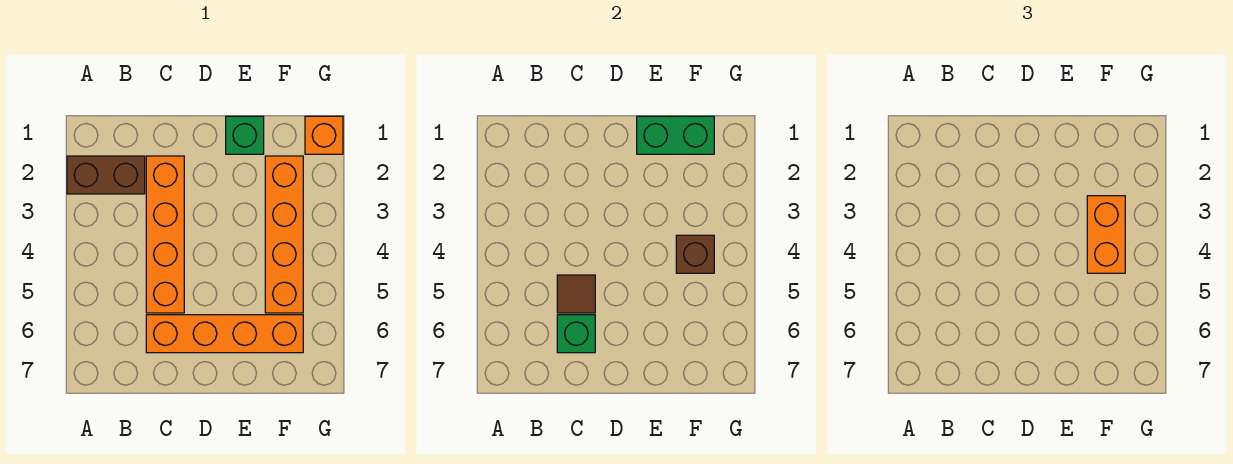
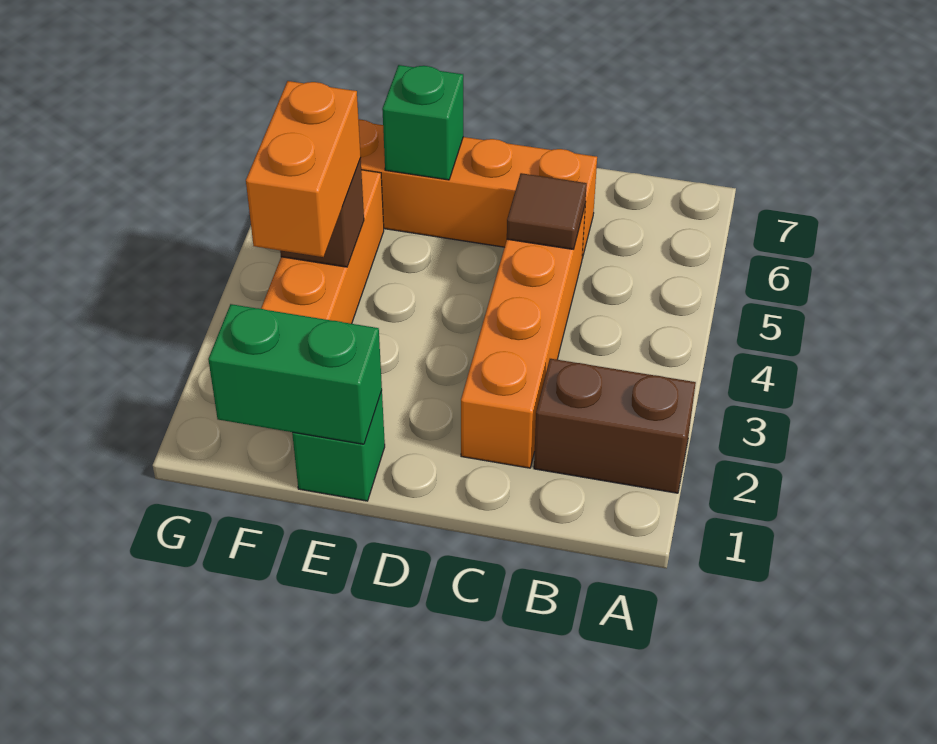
green brick C6 level 2 -> green brick E6 level 2
orange brick G1 level 1 -> none

